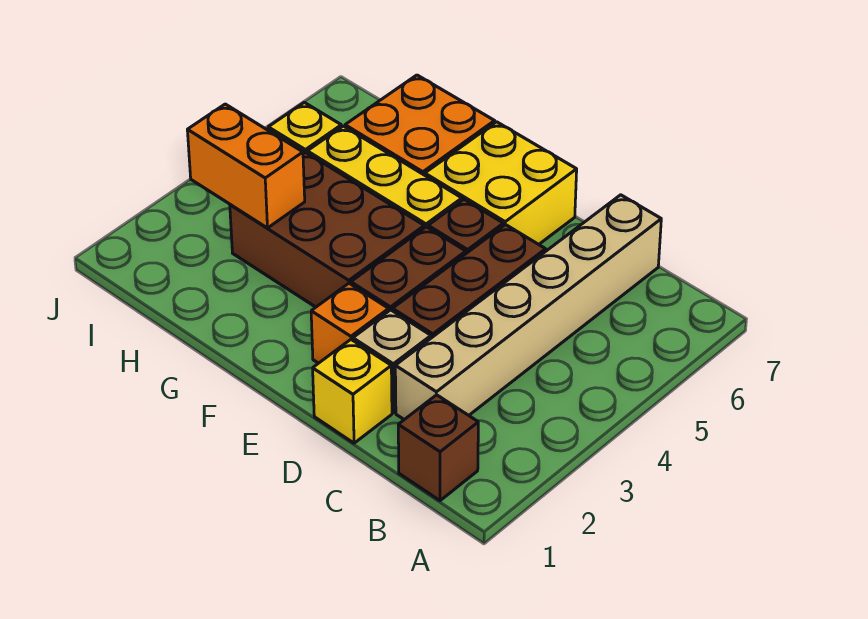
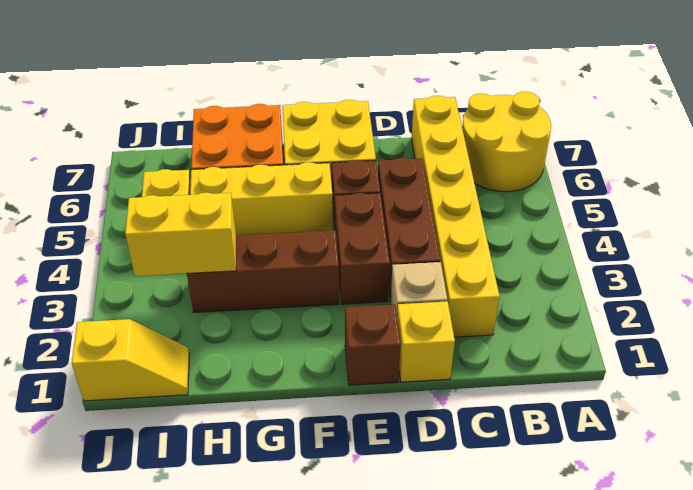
none -> yellow round brick A6:B7 level 1
brown brick B1 level 1 -> brown brick E1 level 1
tan brick C2:C7 level 1 -> yellow brick C2:C7 level 1
orange brick E2 level 1 -> none
brown brick F3:H4 level 1 -> brown brick F3:H3 level 1
orange brick H3:I3 level 2 -> yellow brick H3:I3 level 2
none -> yellow slope I1:J1 level 1 top J

